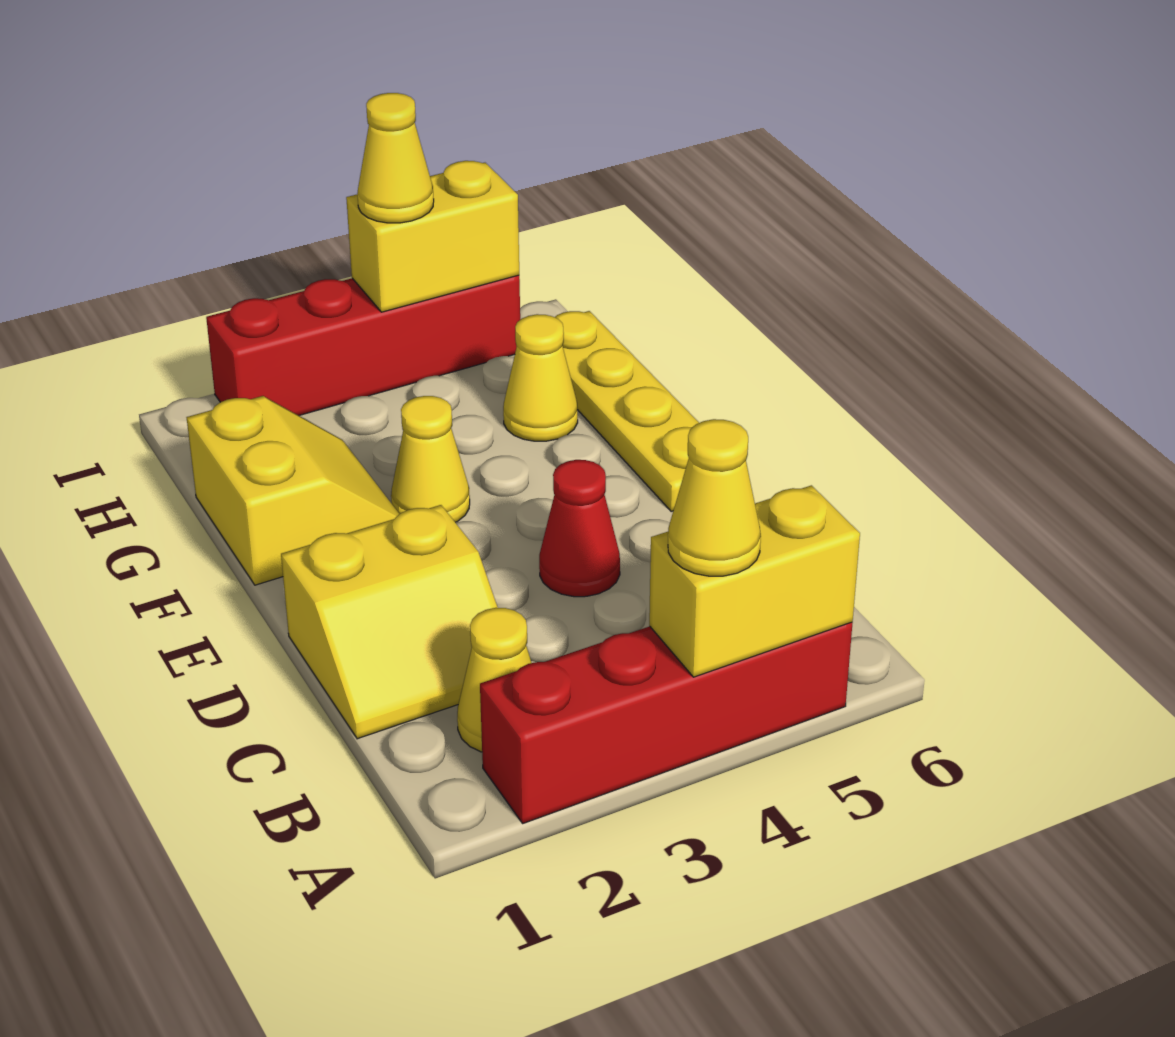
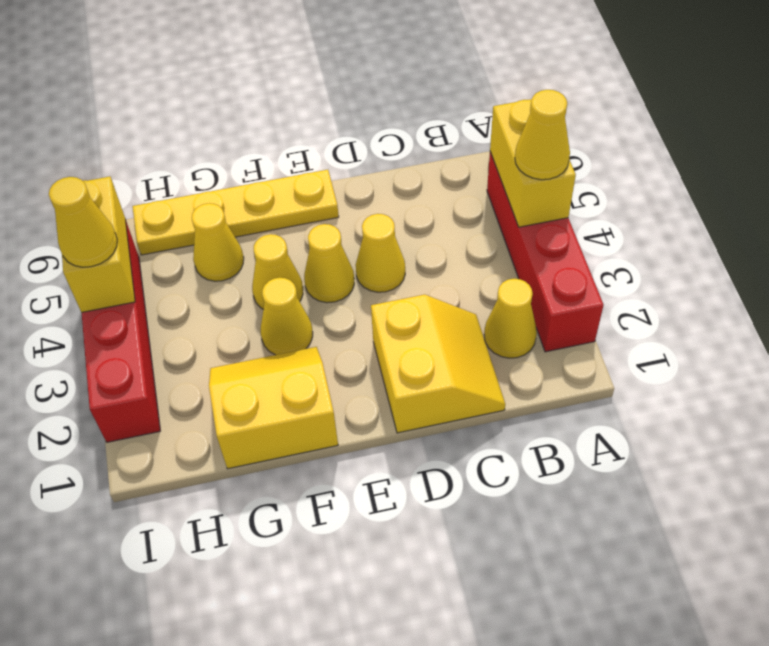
red cone D4 level 1 -> yellow cone D4 level 1
none -> yellow cone E4 level 1
none -> yellow cone F4 level 1

